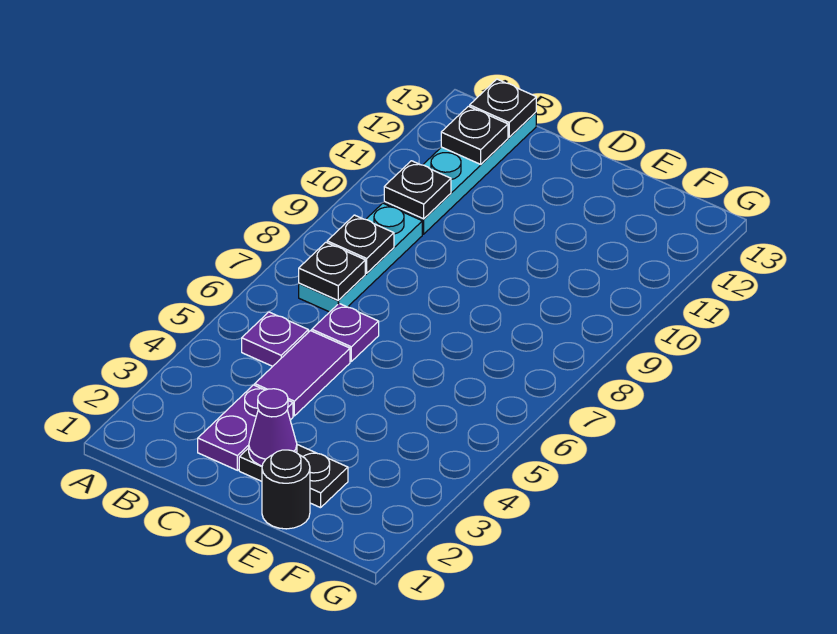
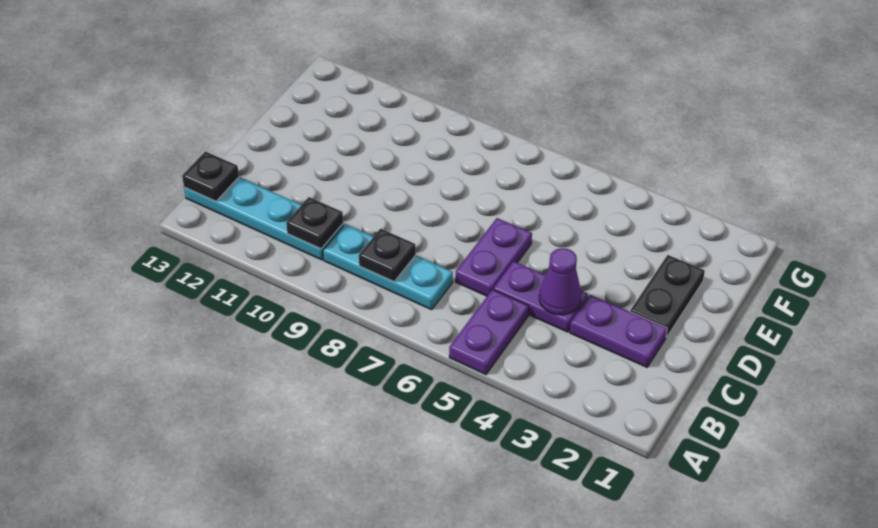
purple plate B5 level 1 -> purple plate A5:B5 level 1
black plate B7 level 2 -> none
black plate B12 level 2 -> none
purple tile C4:C5 level 1 -> purple plate C4:C5 level 1
purple plate C6 level 1 -> purple plate C6:D6 level 1
purple cone D2 level 2 -> purple cone C4 level 2
black round brick E1 level 1 -> none

